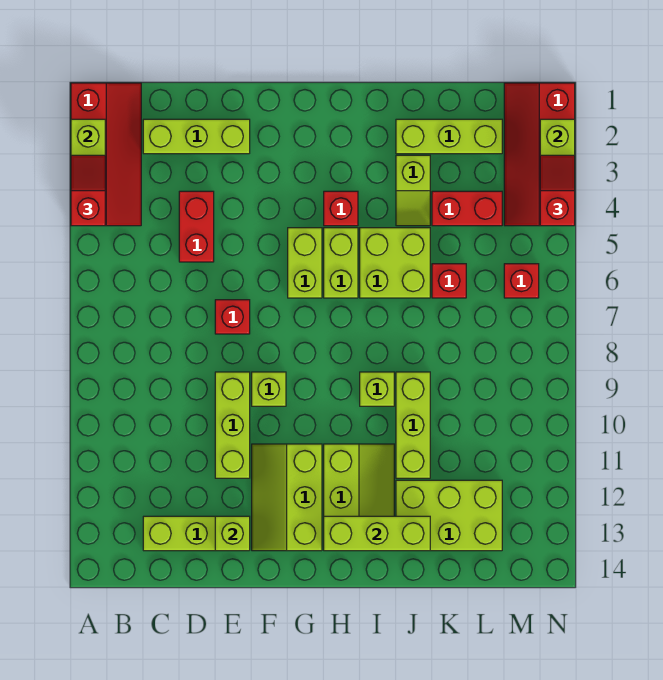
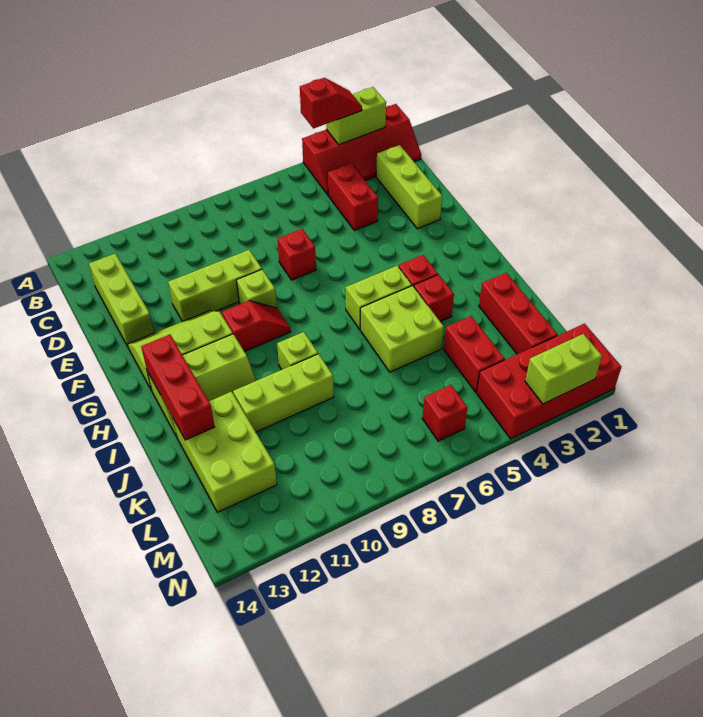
red brick D4:D5 level 1 -> red brick C4:D4 level 1
lime brick E13 level 2 -> none
lime brick G5:G6 level 1 -> none
lime brick H13:J13 level 2 -> red brick H13:J13 level 2
lime brick J2:L2 level 1 -> red brick J2:L2 level 1
lime slope J3:J4 level 1 top 3 -> none
red brick K6 level 1 -> red brick I4 level 1
red slope M1:N4 level 1 top N -> red brick M1:N4 level 1
red slope N3:N4 level 3 top 4 -> red slope G9:G10 level 1 top 10

